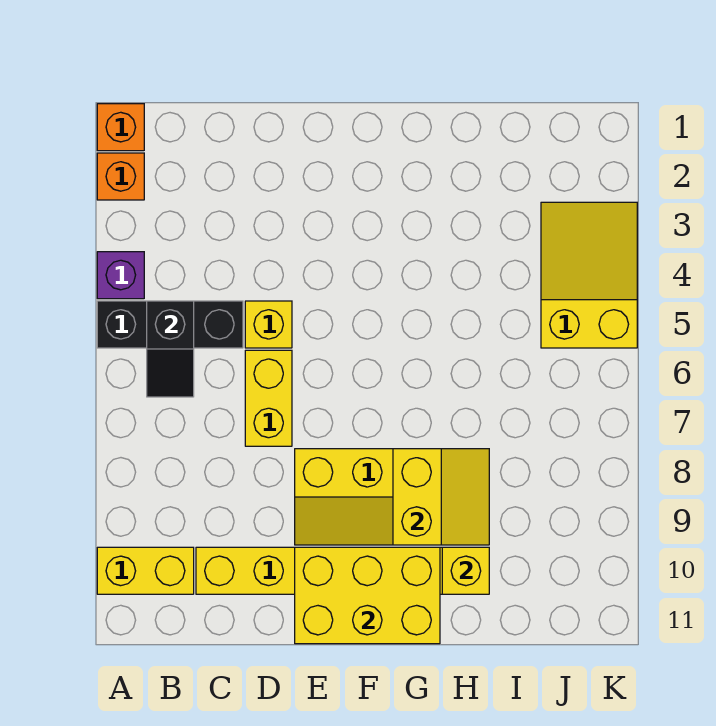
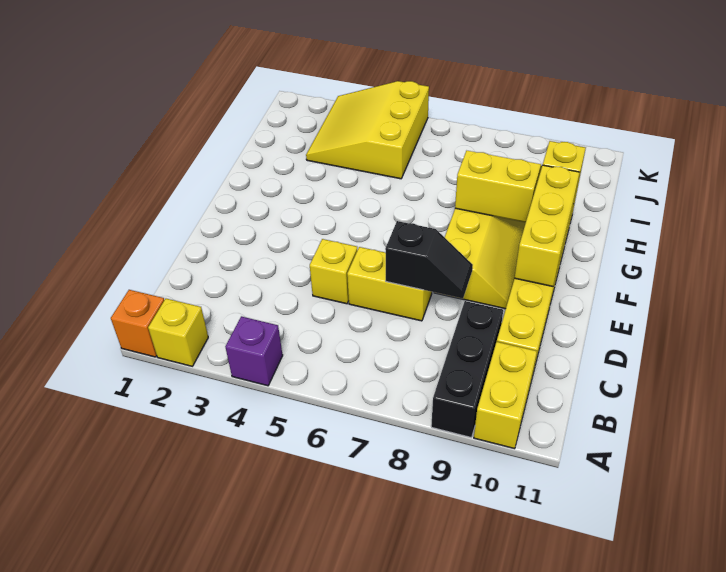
orange brick A2 level 1 -> yellow brick A2 level 1
black brick A5:C5 level 1 -> black brick A9:C9 level 1
black slope B5:B6 level 2 top 5 -> black slope D7:D8 level 2 top 7
yellow brick E10:G11 level 2 -> yellow brick E10:G10 level 2
yellow slope J3:K5 level 1 top 5 -> yellow slope I3:K5 level 1 top 5

